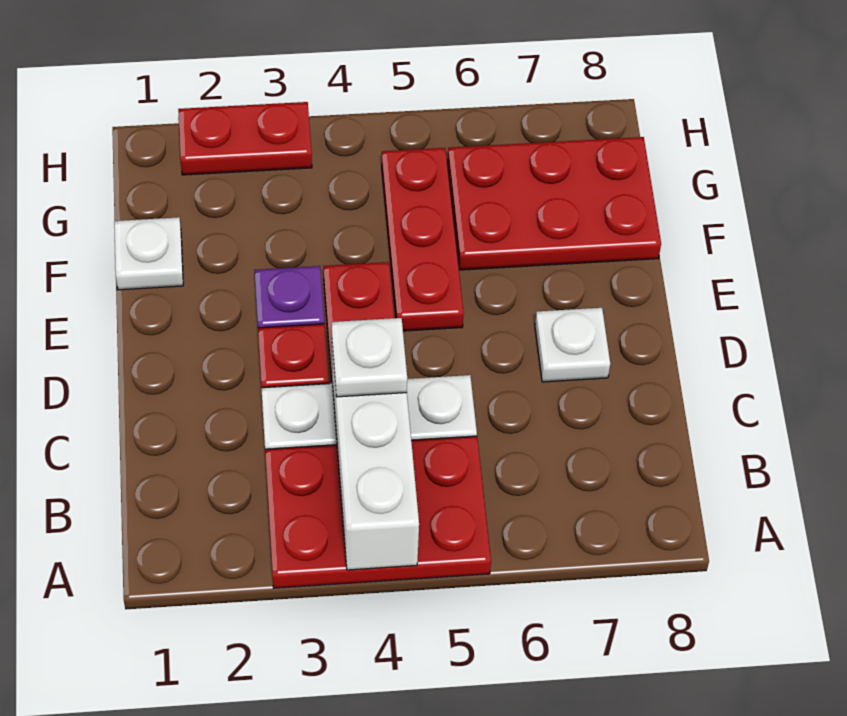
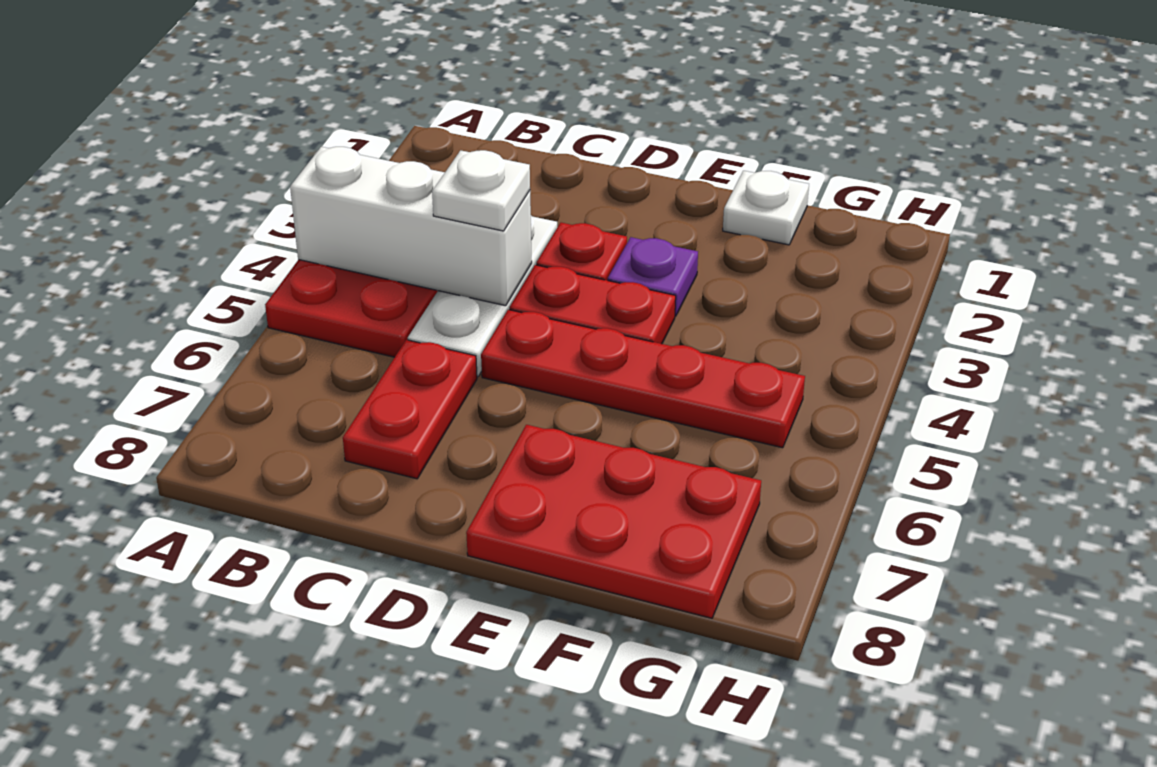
white plate D7 level 1 -> none
red plate E5:G5 level 1 -> red plate D5:G5 level 1
red plate F6:G8 level 1 -> red plate E7:G8 level 1
red plate H2:H3 level 1 -> red plate C6:C7 level 1

